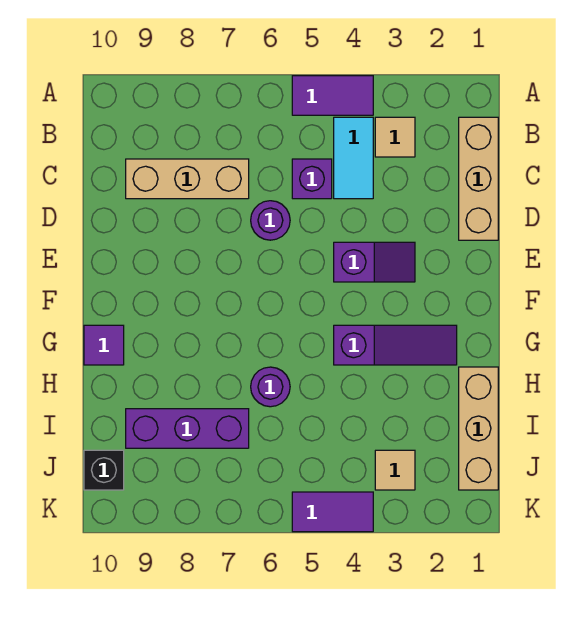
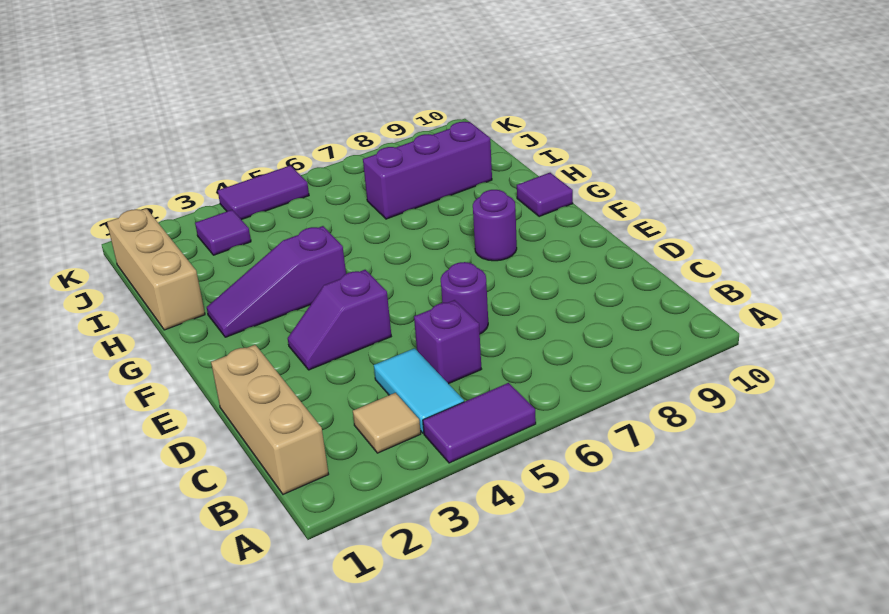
tan brick C7:C9 level 1 -> none
purple round brick H6 level 1 -> purple round brick F8 level 1
tan tile J3 level 1 -> purple tile J3 level 1
black brick J10 level 1 -> none

